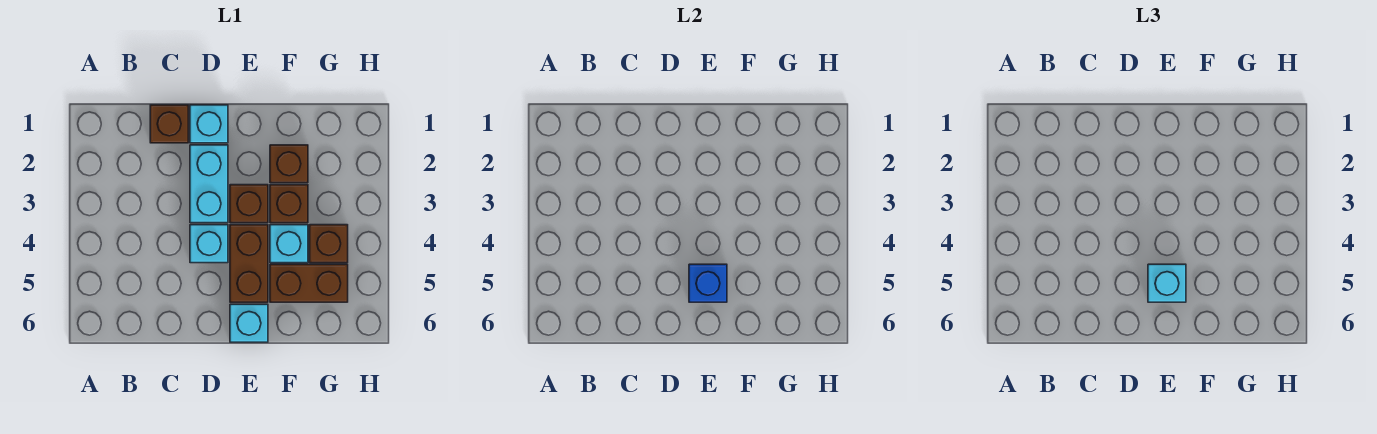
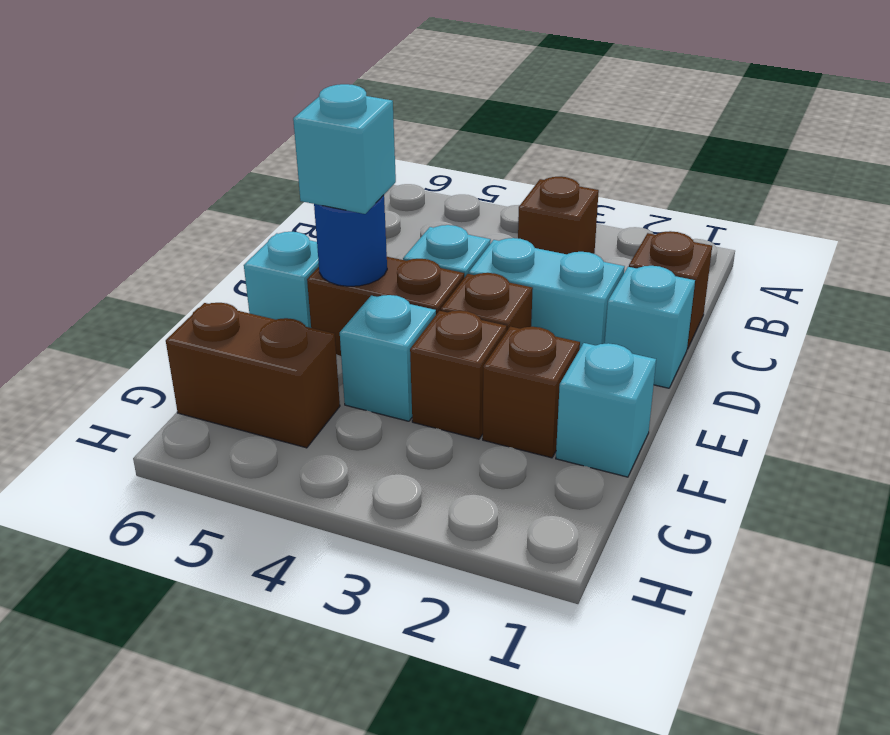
blue brick E5 level 2 -> blue round brick E5 level 2
none -> cyan brick F1 level 1
brown brick F5:G5 level 1 -> brown brick G5:G6 level 1
brown brick G4 level 1 -> brown brick B3 level 1

